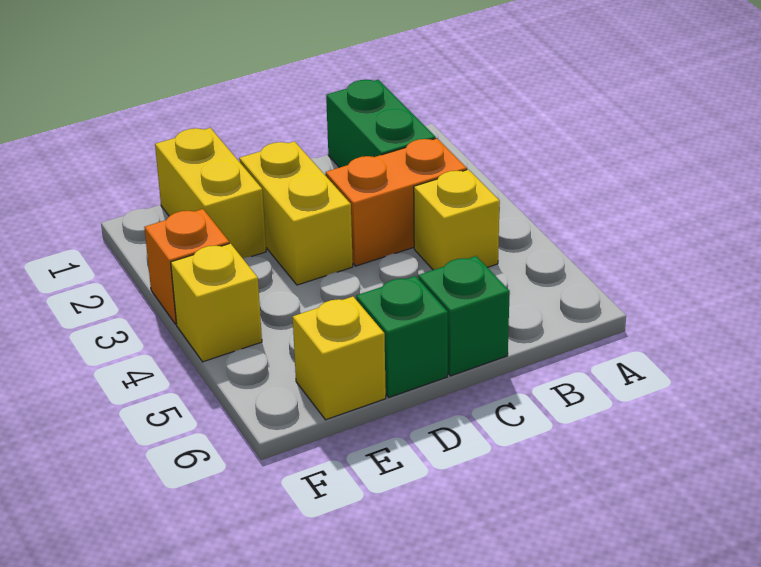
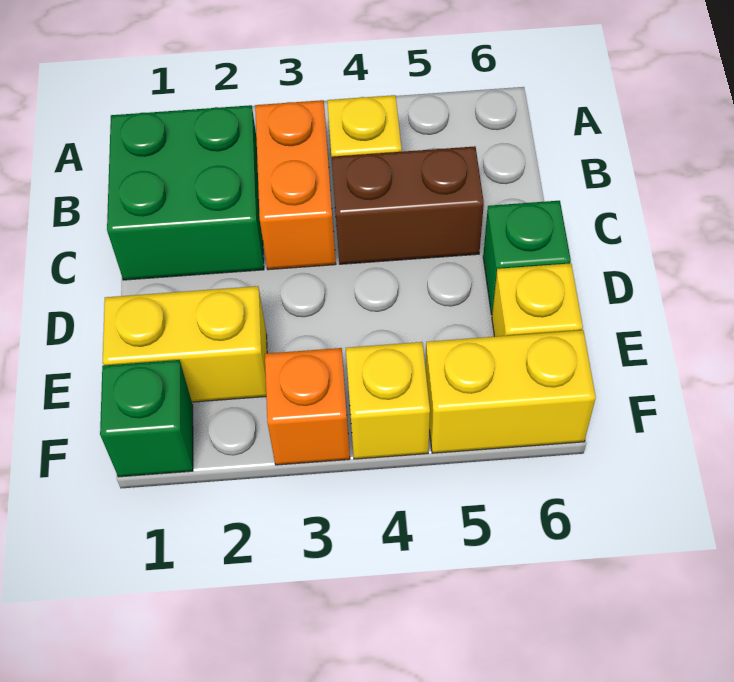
green brick B1:B2 level 1 -> green brick B1:C2 level 1
none -> brown brick C4:C5 level 1
green brick C6 level 1 -> green brick F1 level 1
yellow brick D2:D3 level 1 -> yellow brick F5:F6 level 1

